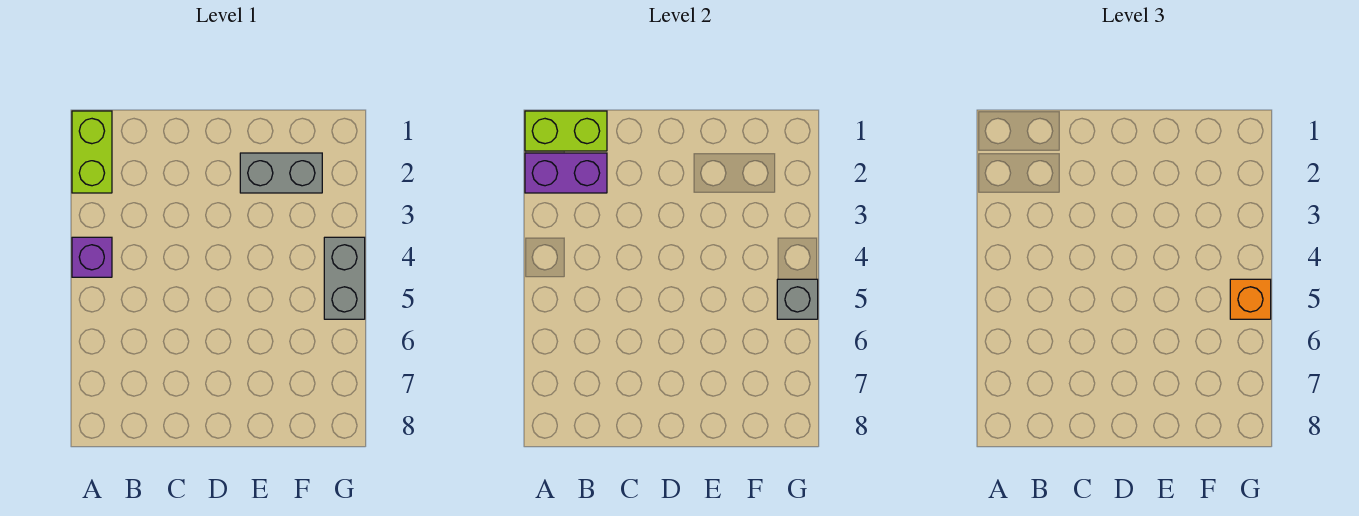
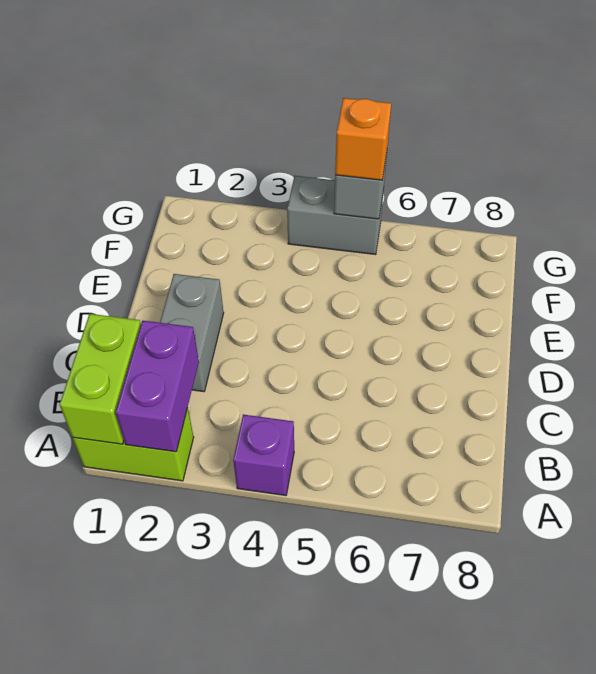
grey brick E2:F2 level 1 -> grey brick C2:D2 level 1

